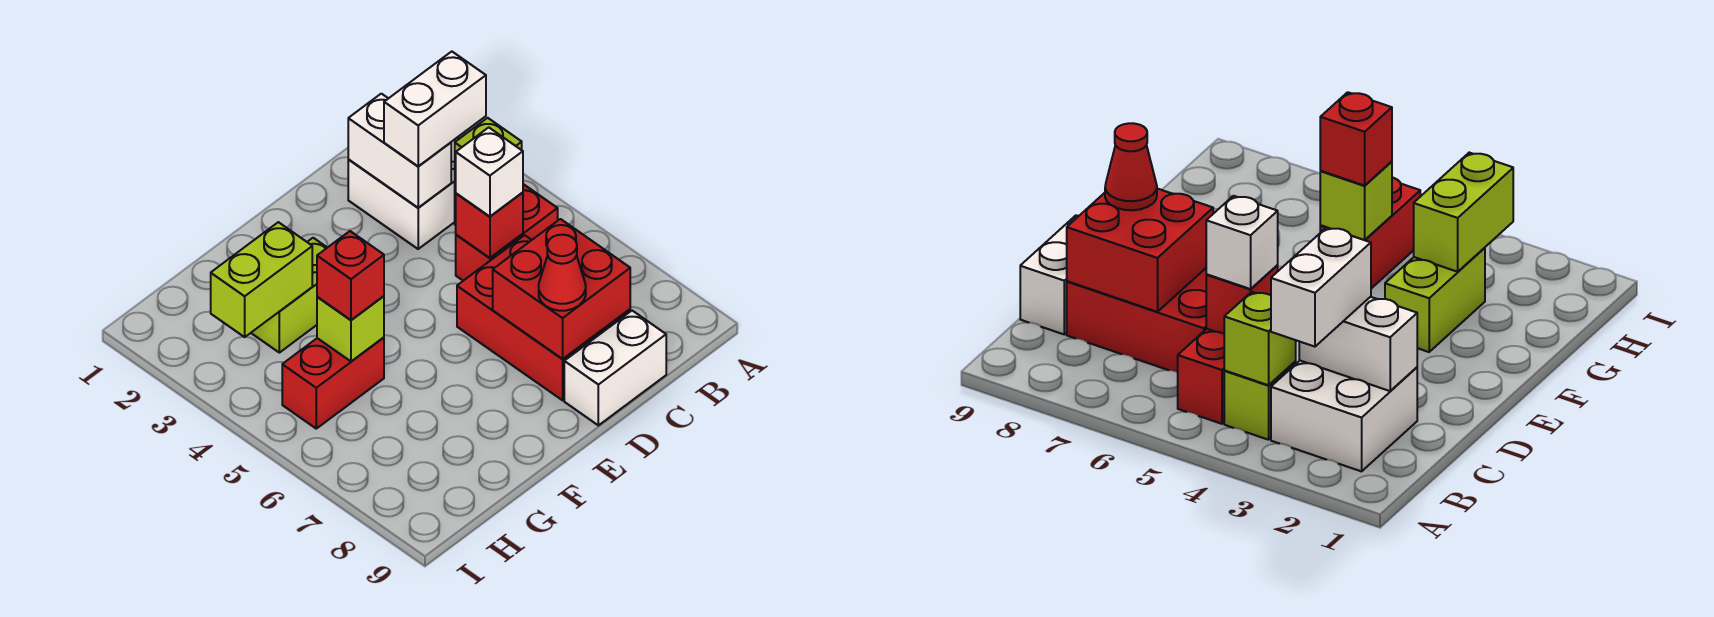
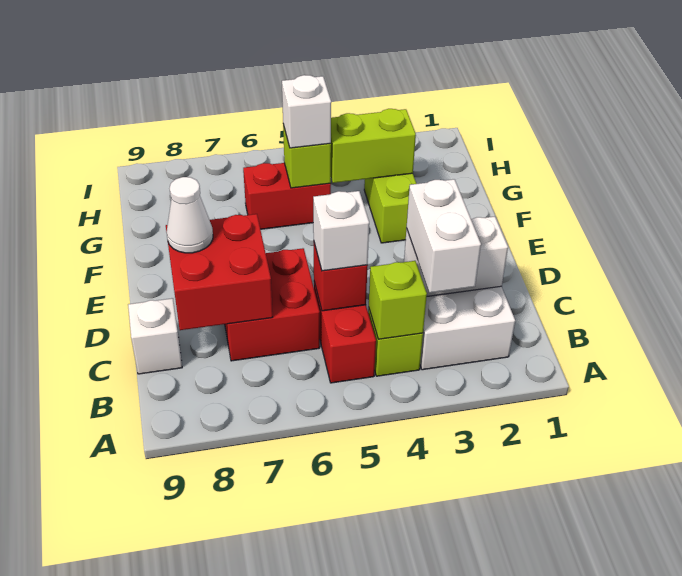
red brick C6:D8 level 1 -> red brick C6:D7 level 1
white brick C9:D9 level 1 -> white brick C9 level 1
red cone D8 level 3 -> white cone D8 level 3
lime brick G3:H3 level 2 -> lime brick G3:G4 level 2
red brick G5:H5 level 1 -> red brick G5:G6 level 1
red brick G5 level 3 -> white brick G5 level 3

